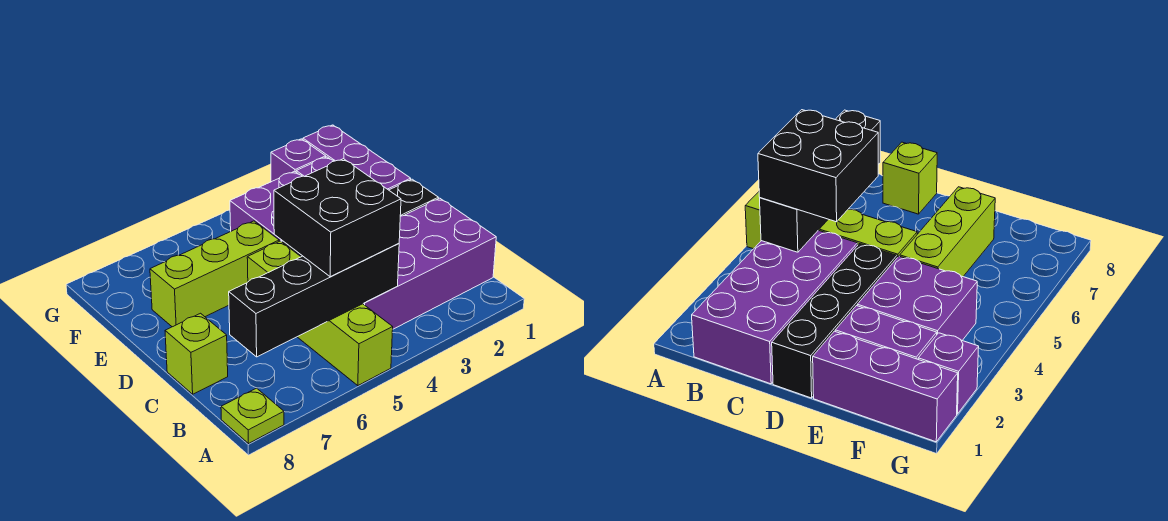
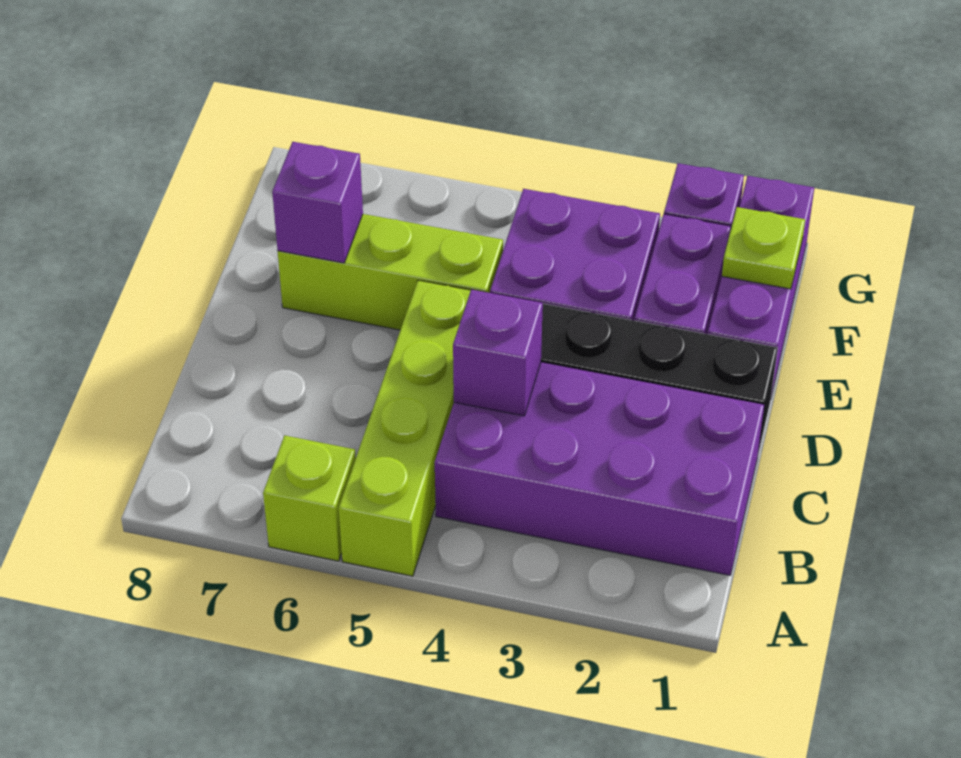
lime plate A8 level 1 -> lime plate F1 level 2
black brick B4:B7 level 2 -> none
black brick B4:C5 level 3 -> none
none -> purple brick C4 level 2
lime brick C8 level 1 -> lime brick A6 level 1
none -> purple brick E7 level 2

